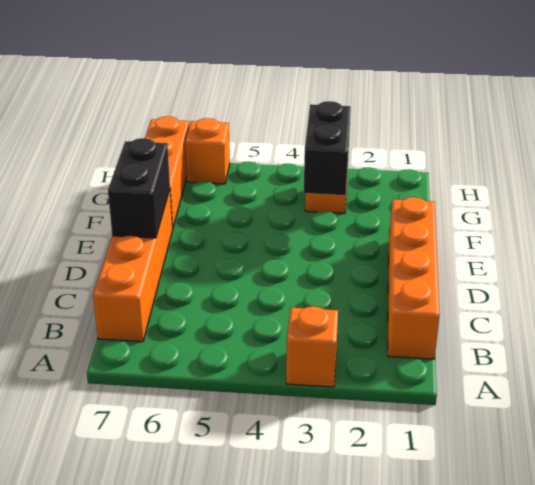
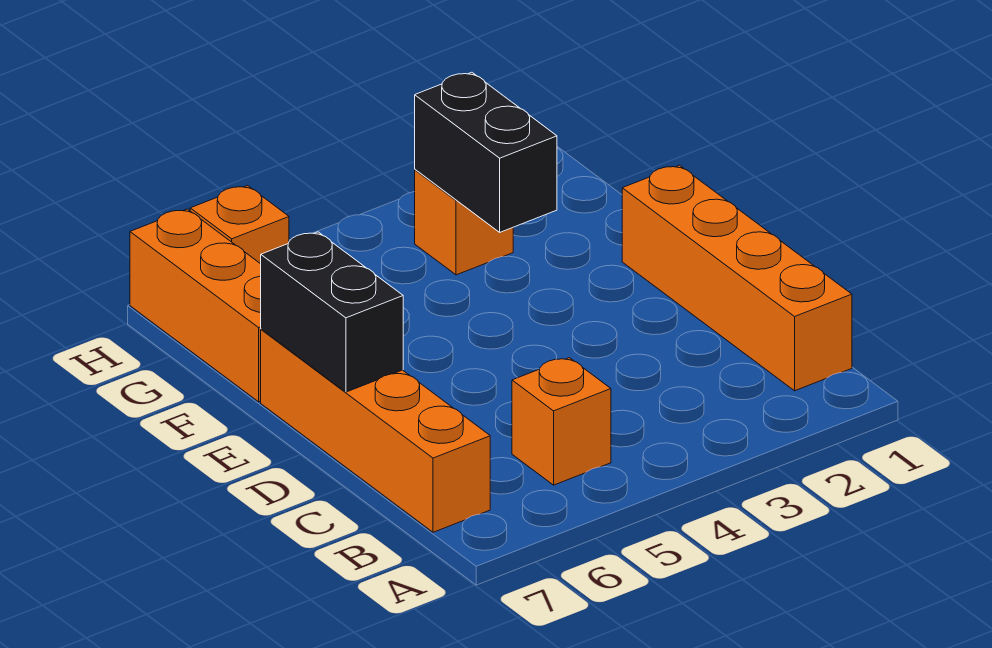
orange brick A3 level 1 -> orange brick B5 level 1

